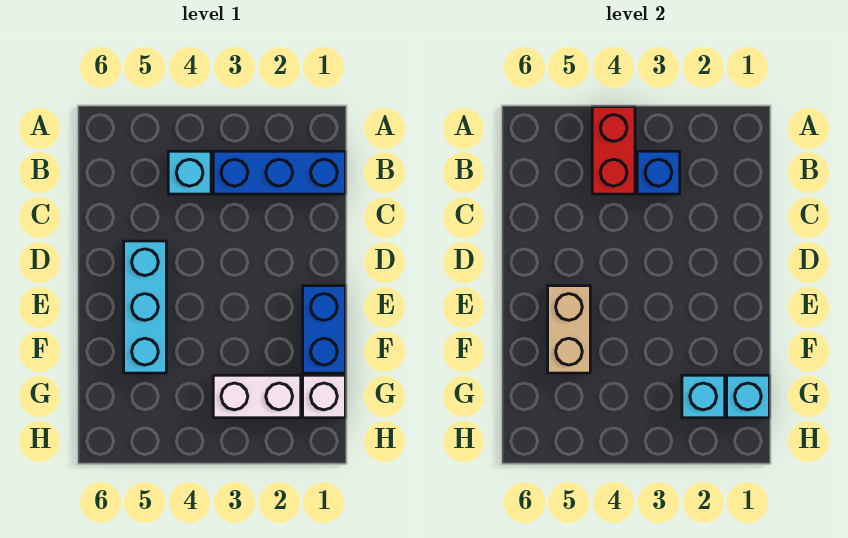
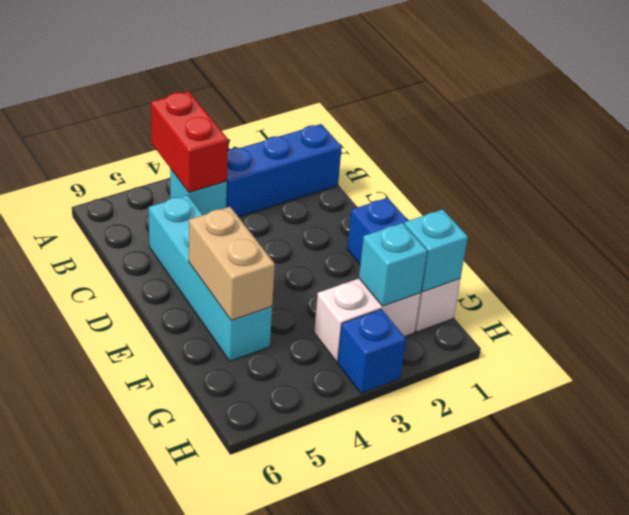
blue brick B3 level 2 -> blue brick H3 level 1
cyan brick D5:F5 level 1 -> cyan brick C5:F5 level 1

